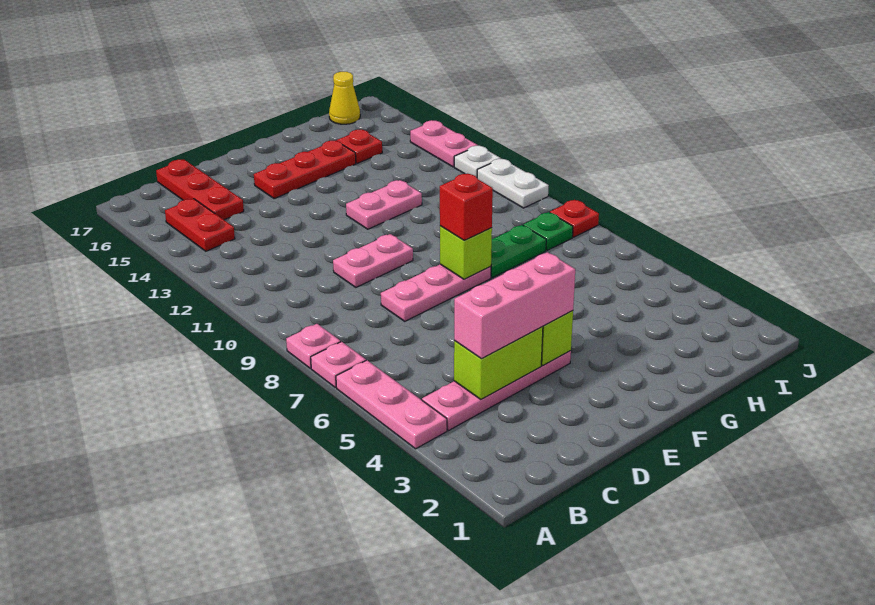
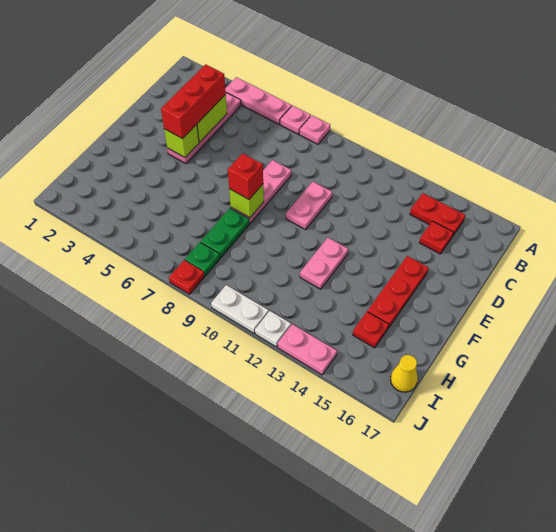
pink brick C4:E4 level 3 -> red brick C4:E4 level 3
red plate C15:C17 level 1 -> red plate C15 level 1

